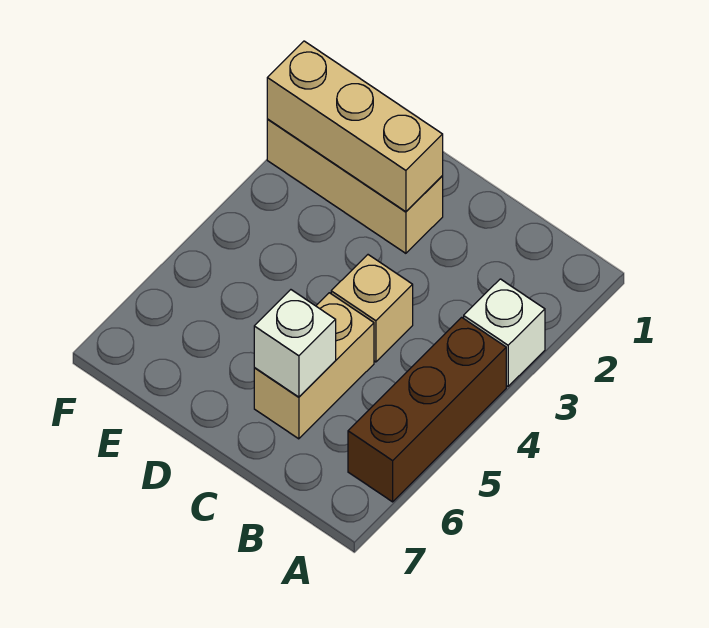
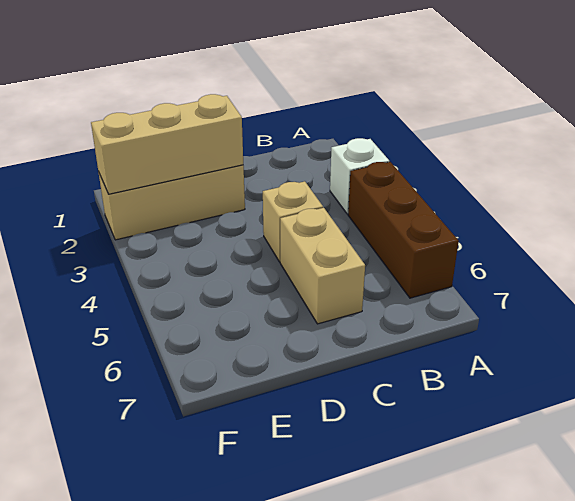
white brick C6 level 2 -> none

